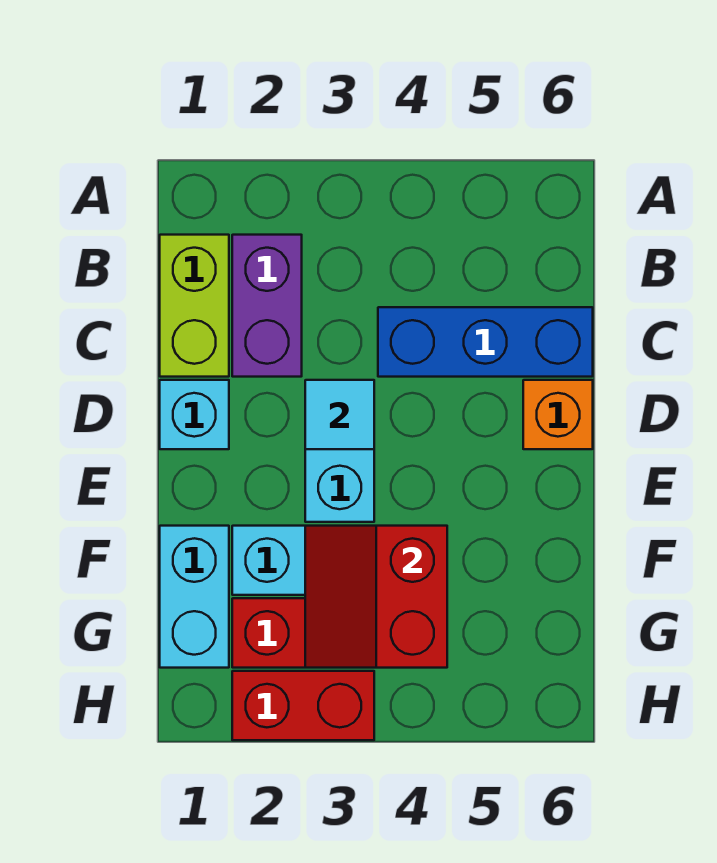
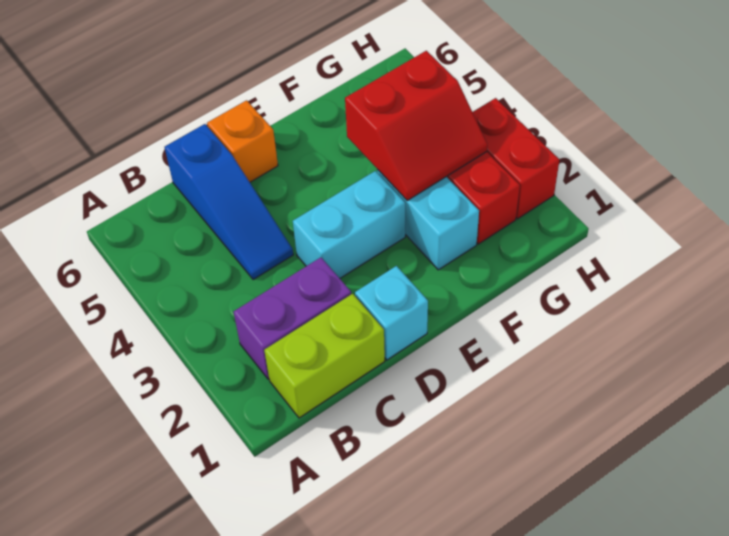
blue brick C4:C6 level 1 -> blue slope C4:C6 level 1 top 6
cyan tile D3 level 2 -> none
cyan brick F1:G1 level 1 -> none

